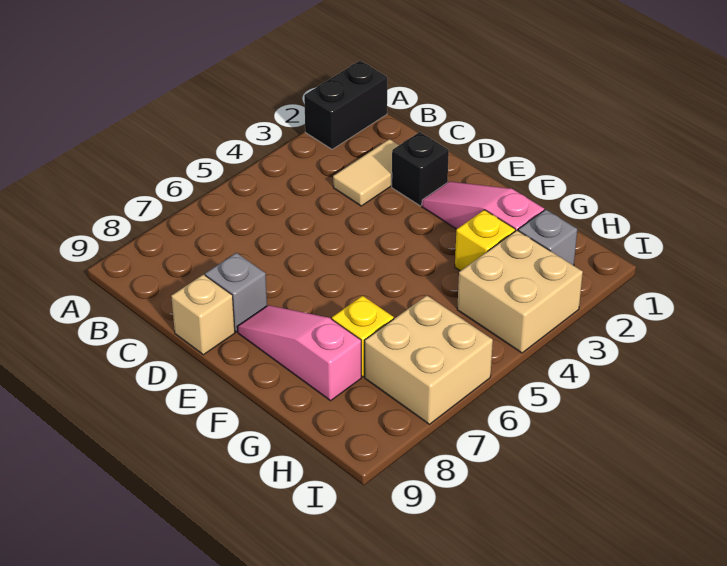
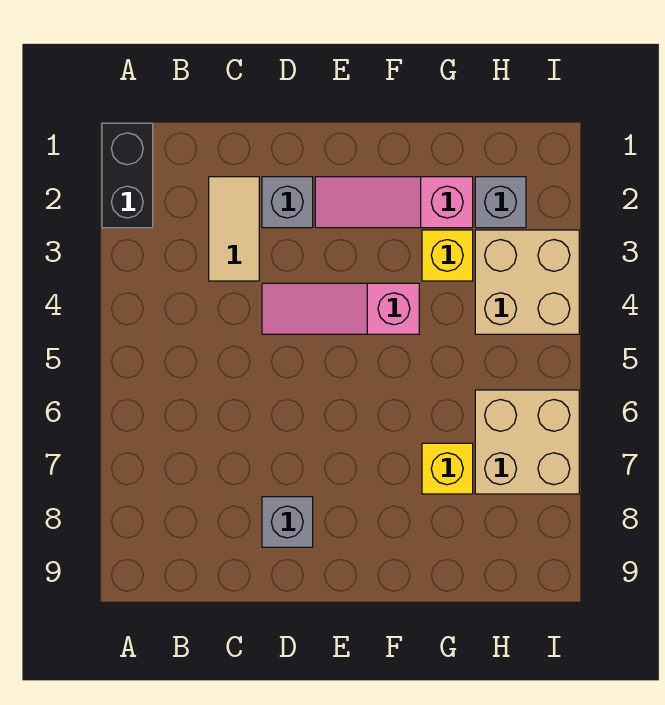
black brick D2 level 1 -> grey brick D2 level 1
tan brick D9 level 1 -> none
pink slope E8:G8 level 1 top G -> pink slope D4:F4 level 1 top F

